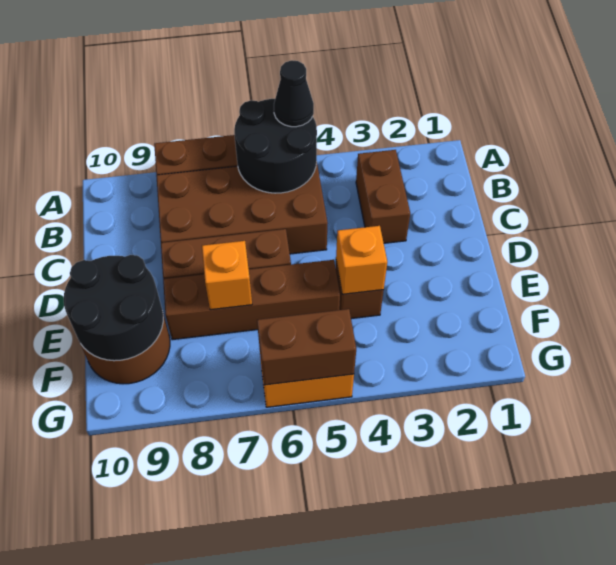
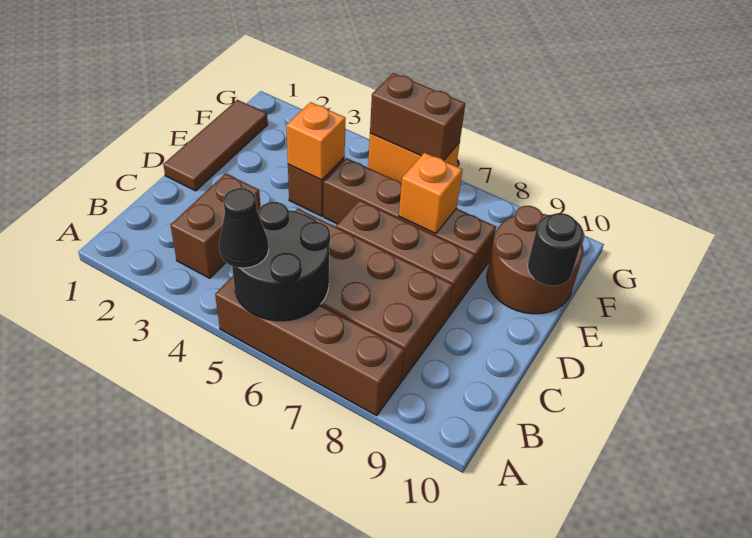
none -> brown tile D1:F1 level 1
black round brick E9:F10 level 2 -> black round brick E10 level 2

